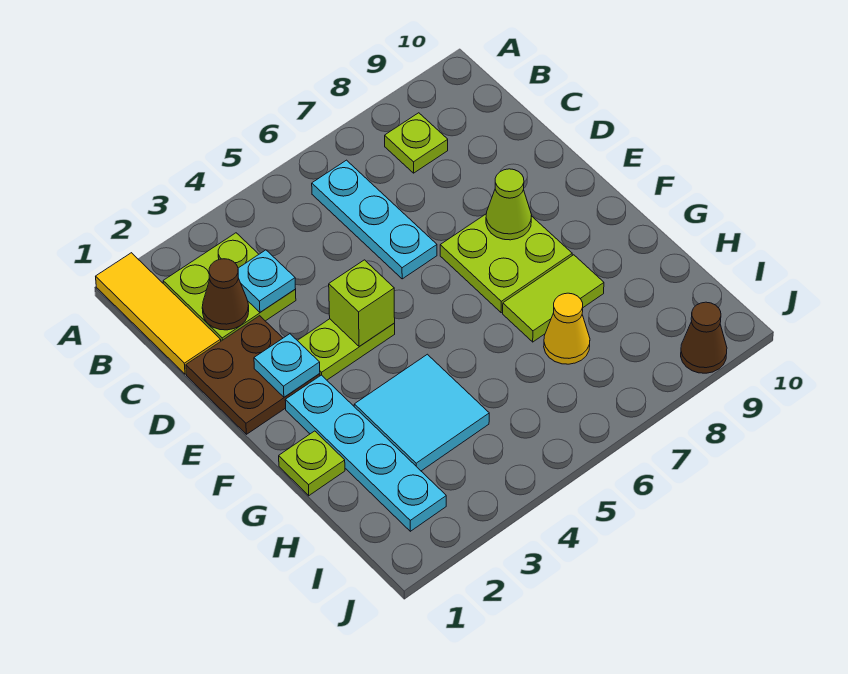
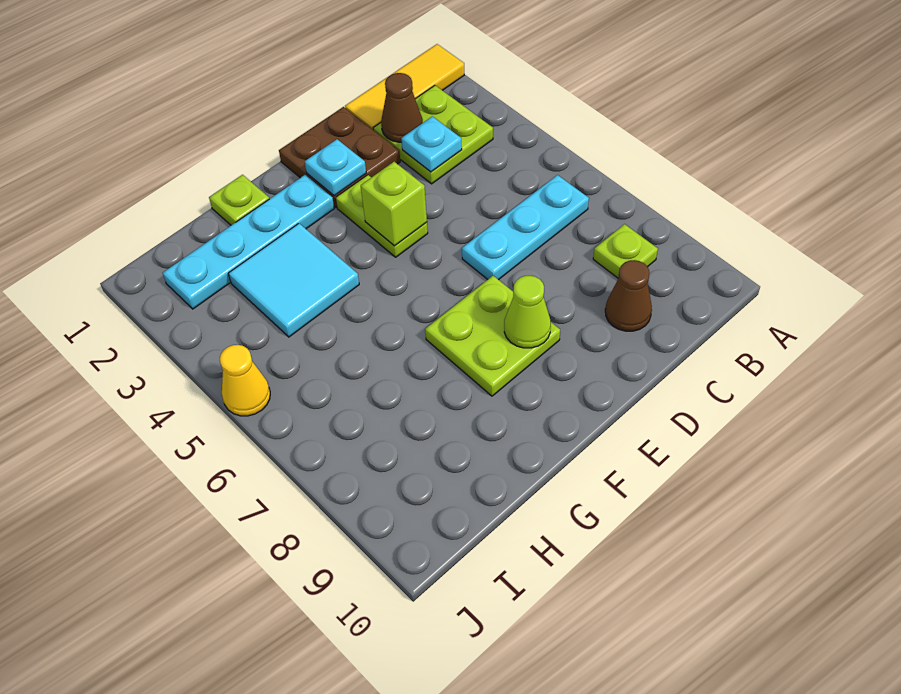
lime tile G7:G8 level 1 -> none
yellow cone H7 level 1 -> yellow cone J5 level 1
brown cone J9 level 1 -> brown cone C9 level 1

